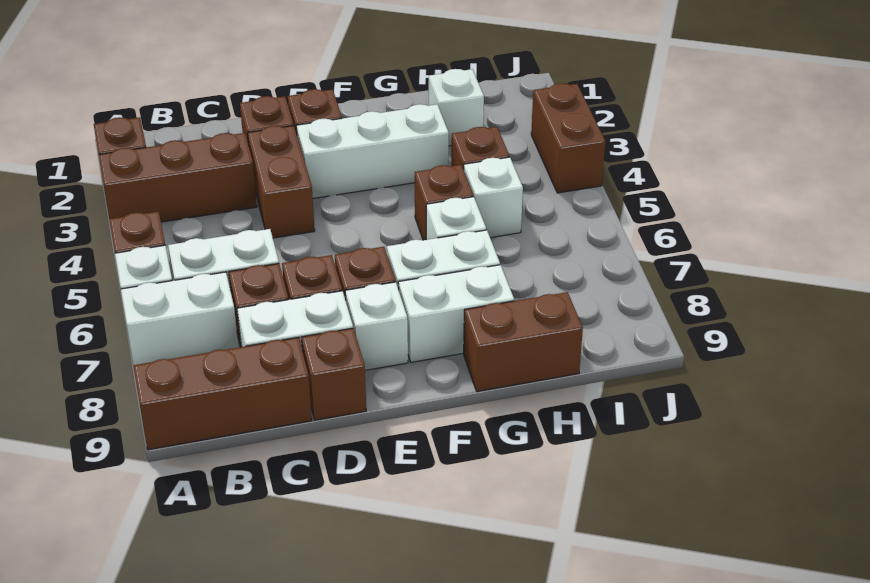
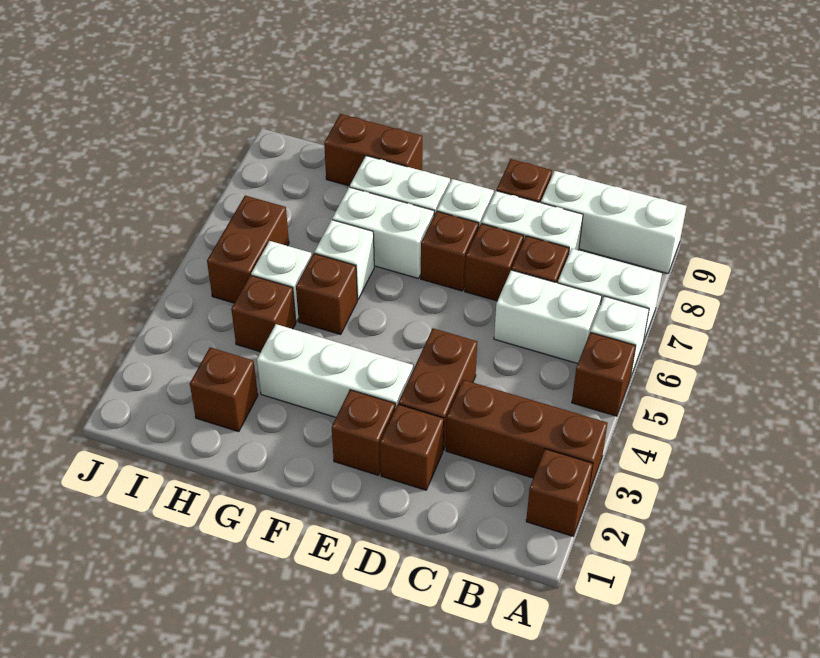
brown brick A9:C9 level 1 -> white brick A9:C9 level 1
white brick H2 level 1 -> brown brick H2 level 1
brown brick J3:J4 level 1 -> brown brick I5:I6 level 1

